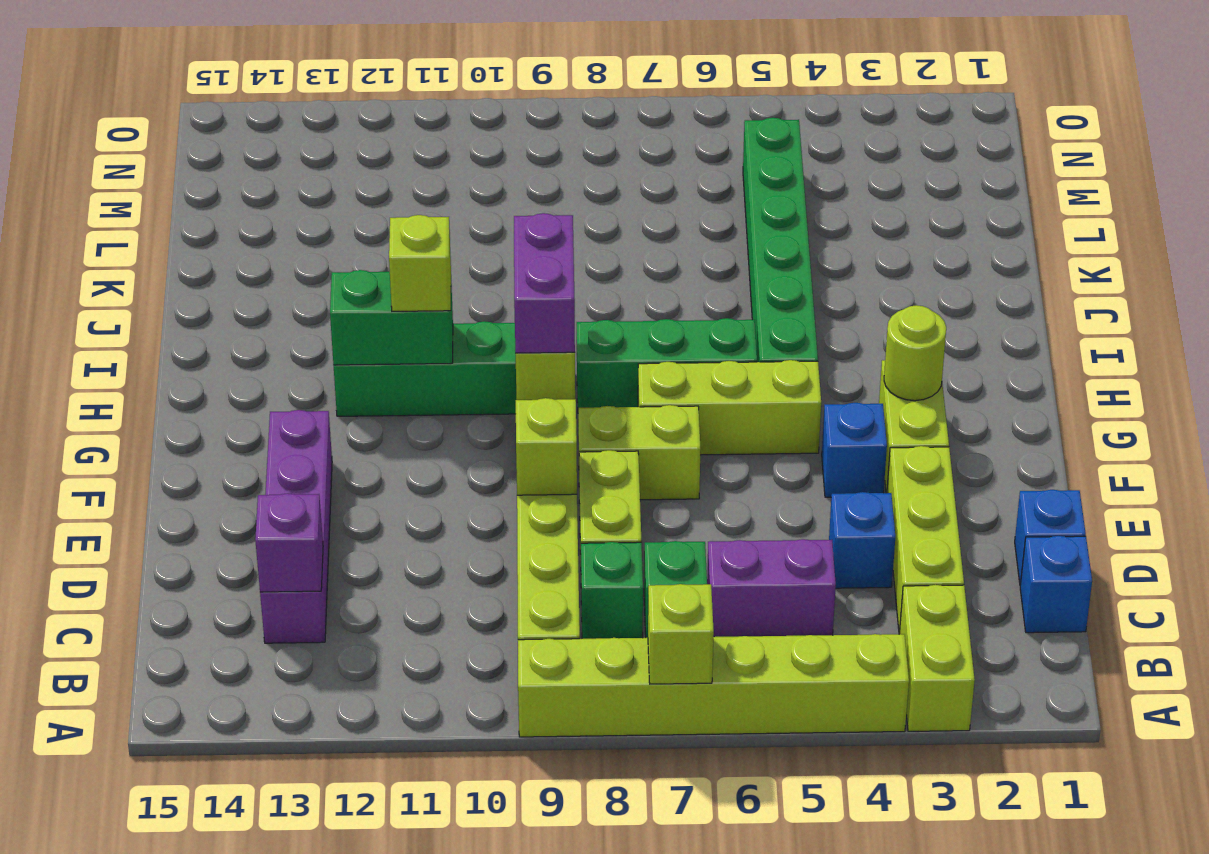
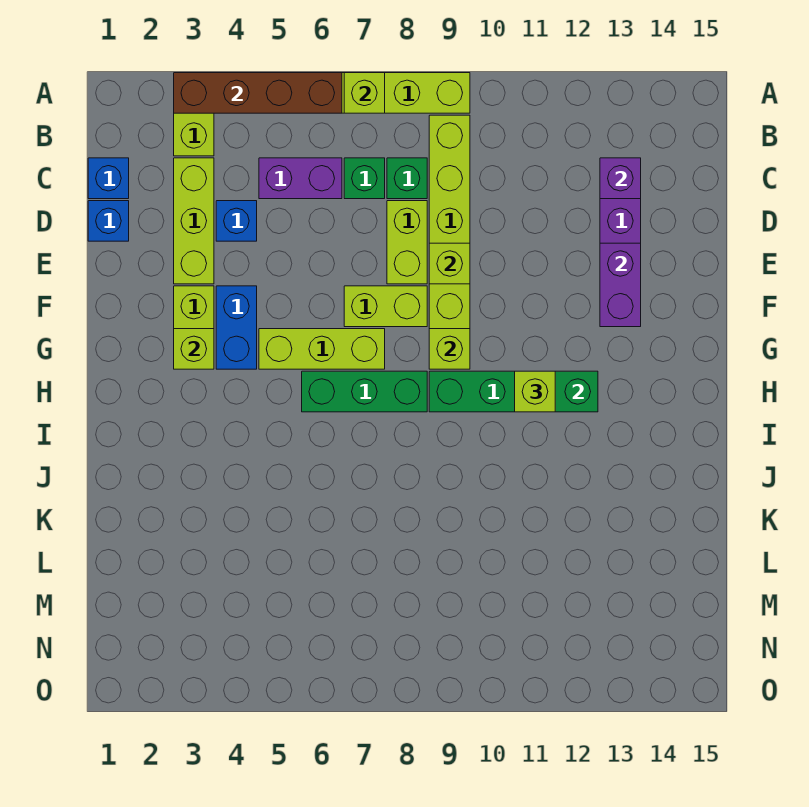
none -> brown brick A3:A6 level 2
blue brick F4 level 1 -> blue brick F4:G4 level 1
lime round brick G3 level 2 -> lime brick G3 level 2
purple brick G9:H9 level 3 -> purple brick E13:F13 level 2
green brick H5:M5 level 1 -> none

